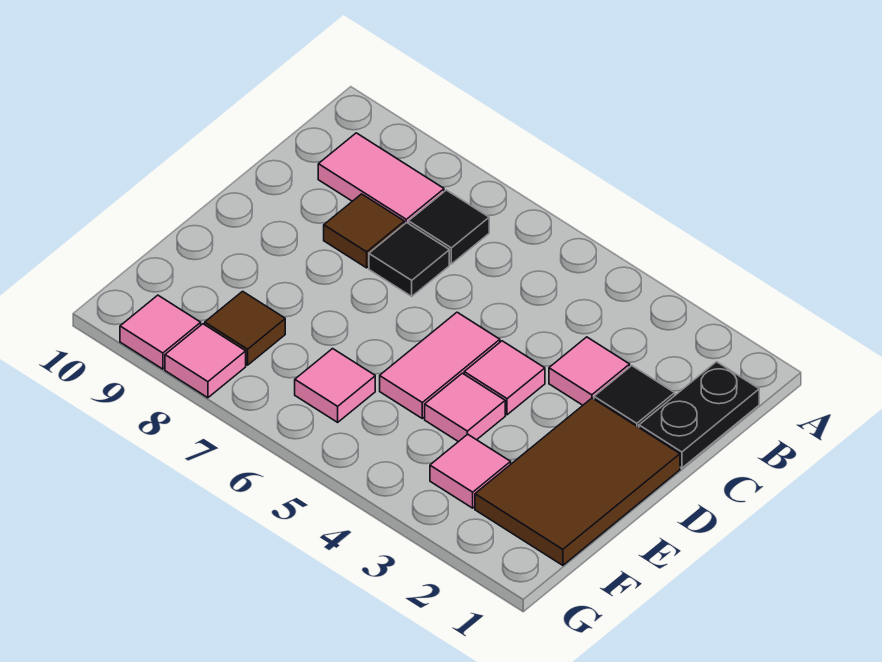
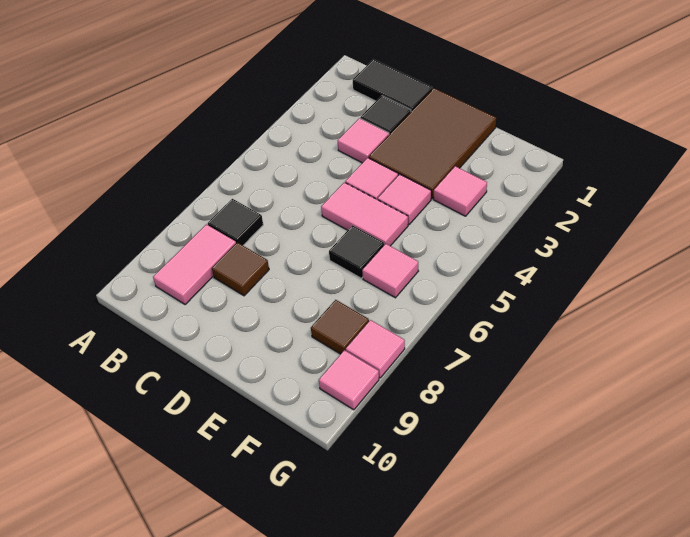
black plate B1:C1 level 1 -> black tile B1:C1 level 1
black tile C7 level 1 -> black tile E6 level 1
brown tile D1:F2 level 1 -> brown tile D1:E3 level 1

